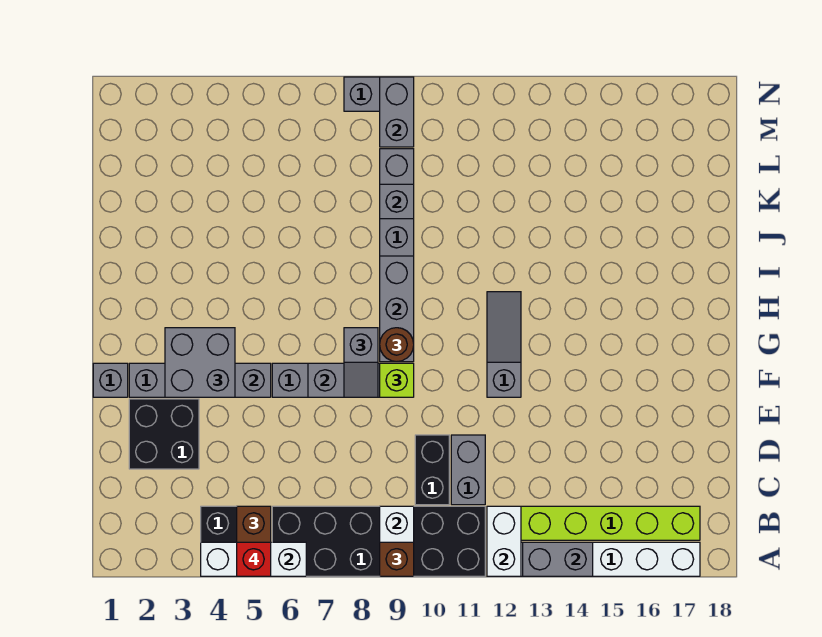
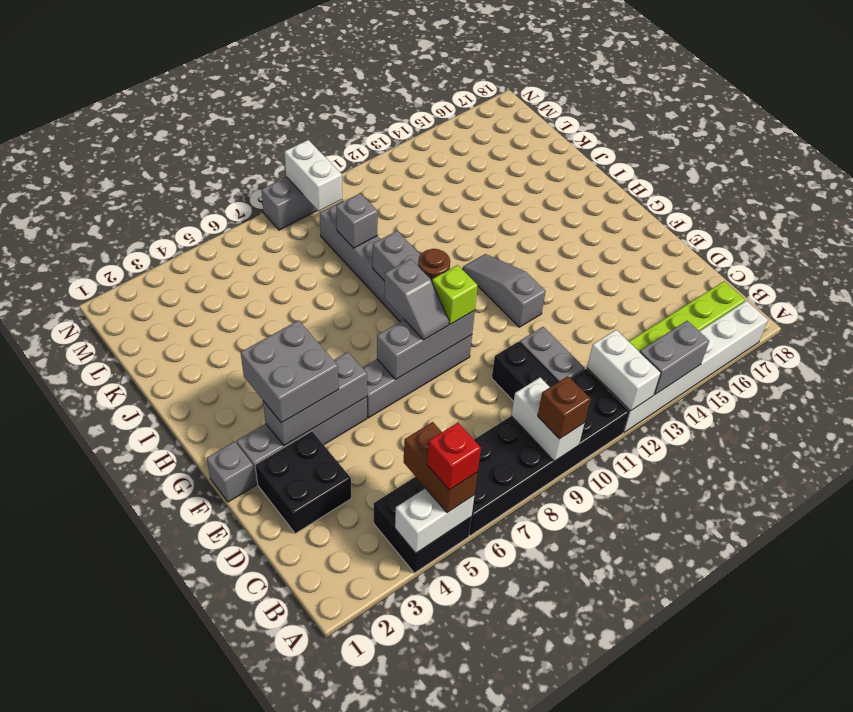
white brick A4:A6 level 2 -> white brick A4:A5 level 2
grey brick M9:N9 level 2 -> white brick M9:N9 level 2

